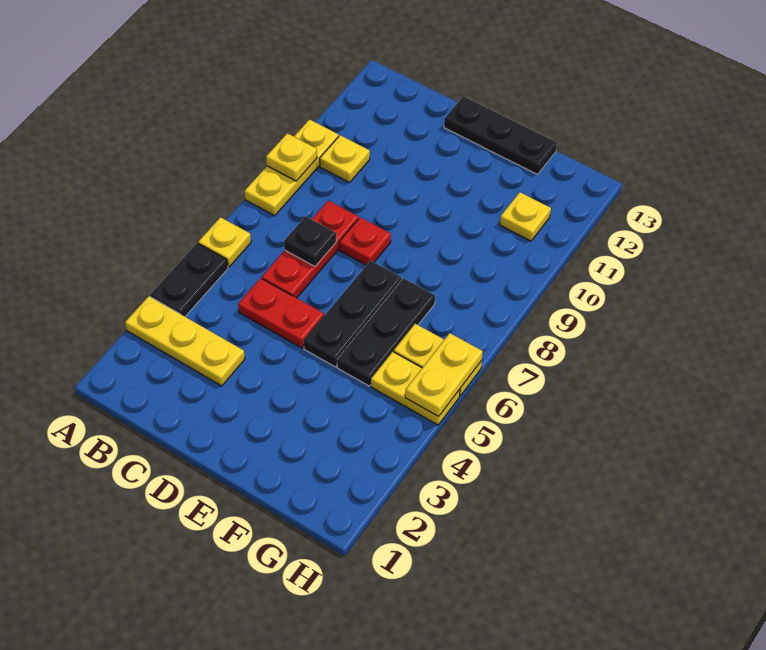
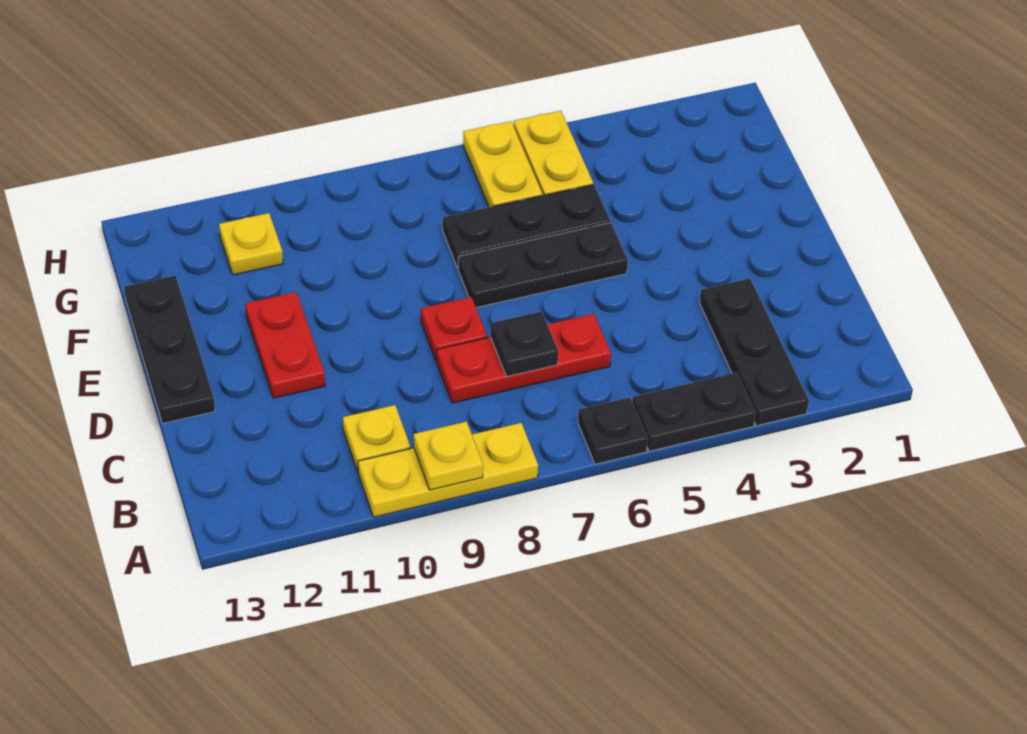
yellow plate A3:C3 level 1 -> black plate A3:C3 level 1
yellow plate A6 level 1 -> black plate A6 level 1
red plate C5:D5 level 1 -> red plate D11:E11 level 1
yellow plate H5:H6 level 2 -> none

